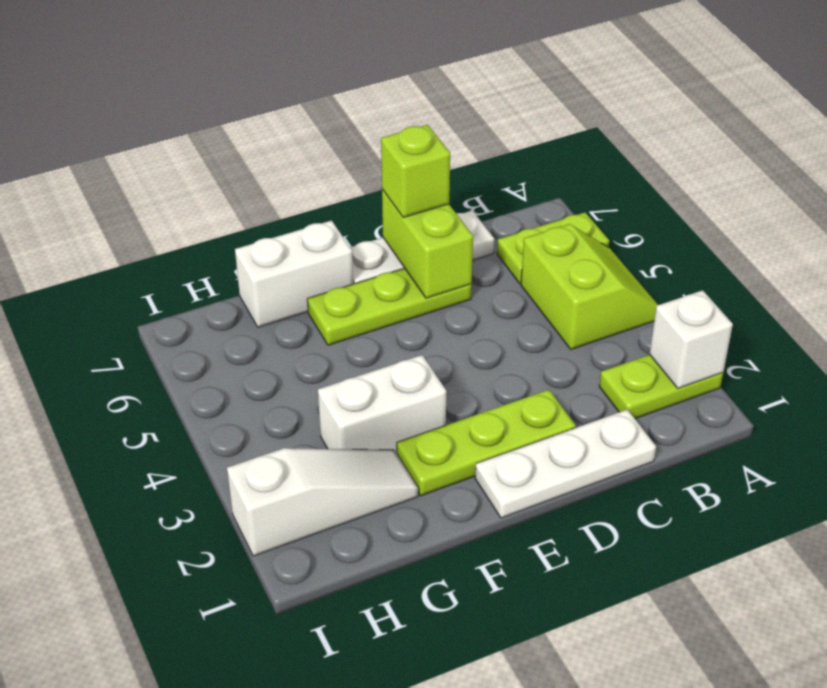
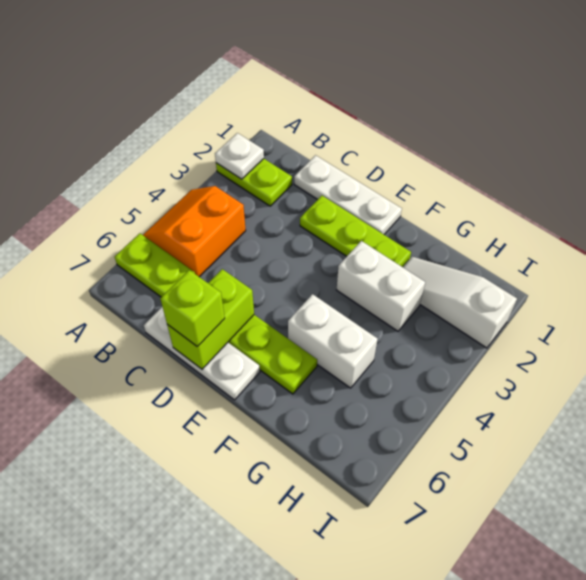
white brick A2 level 2 -> white plate A2 level 2
lime slope A4:B5 level 1 top B -> orange slope A4:B5 level 1 top B
white brick F7:G7 level 1 -> white brick F5:G5 level 1

